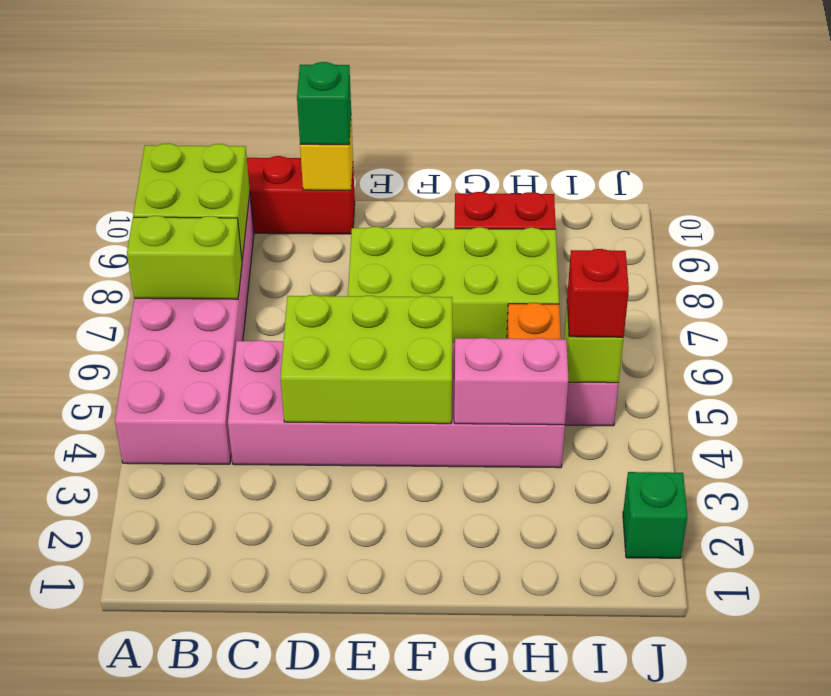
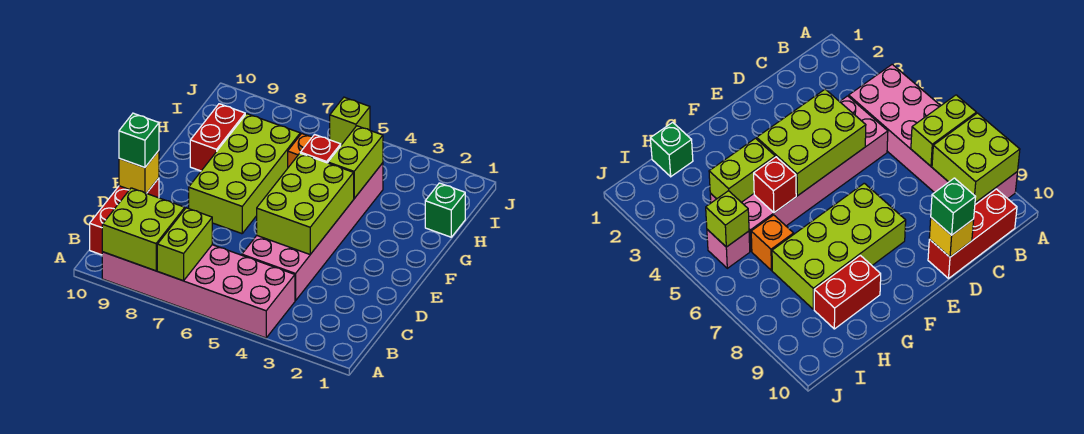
pink brick G4:H4 level 2 -> lime brick G4:H4 level 2
red brick I5 level 3 -> red brick G5 level 2
green brick J2 level 1 -> green brick H1 level 1

